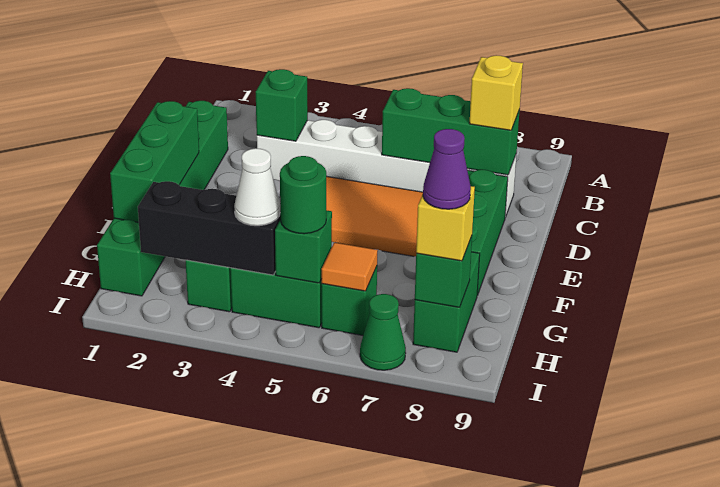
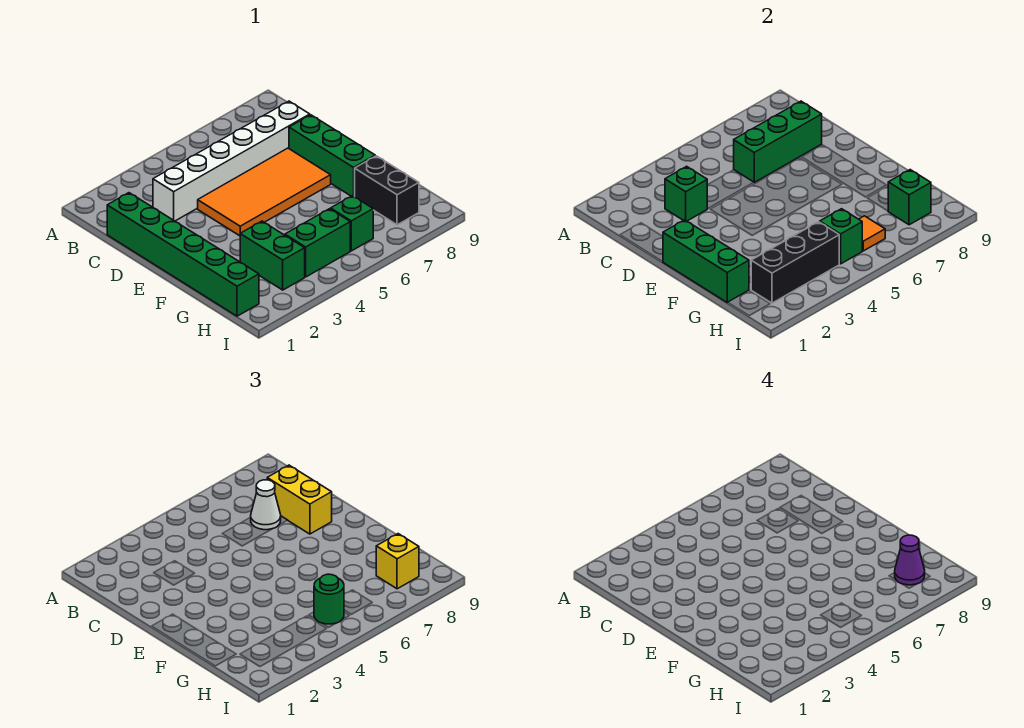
yellow brick C8 level 3 -> yellow brick C8:D8 level 3
green brick G8:H8 level 1 -> black brick G8:H8 level 1
white cone H4 level 3 -> white cone C7 level 3
green cone I7 level 1 -> none

